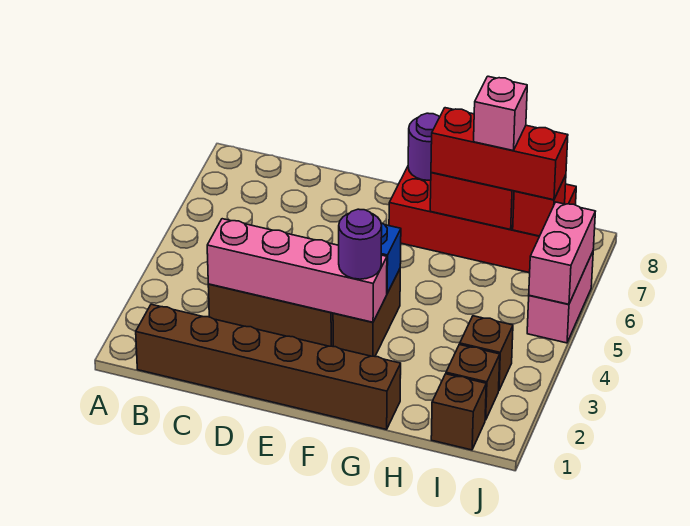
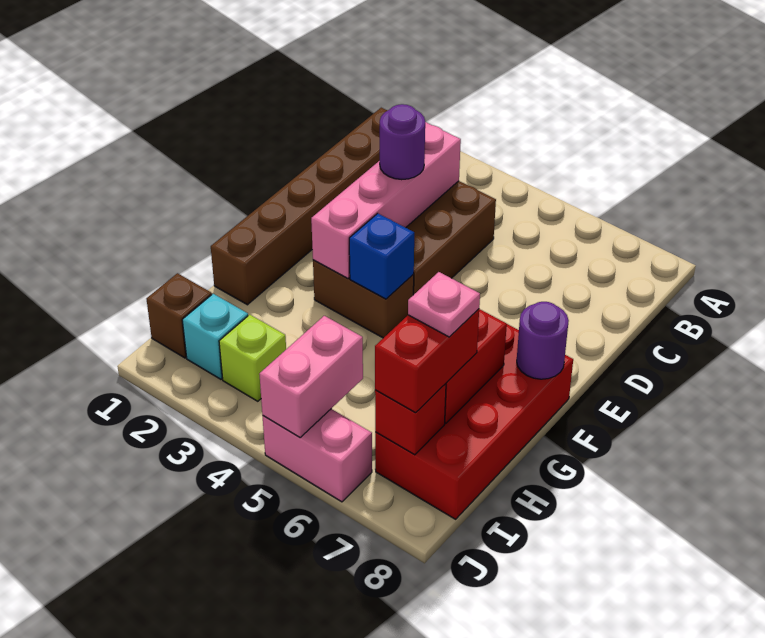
purple round brick F3 level 3 -> purple round brick D3 level 3
red brick G7:I7 level 3 -> red brick H7:I7 level 3
pink brick H7 level 4 -> pink plate H7 level 4
brown brick I2 level 1 -> cyan brick I2 level 1
brown brick I3 level 1 -> lime brick I3 level 1
pink brick J5:J6 level 2 -> pink brick I5:J5 level 2

